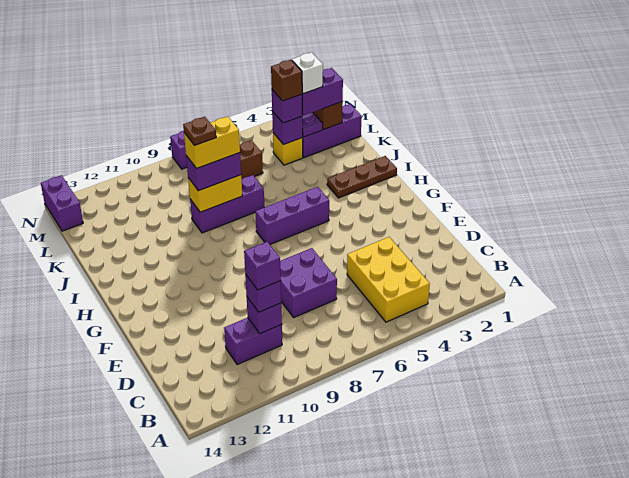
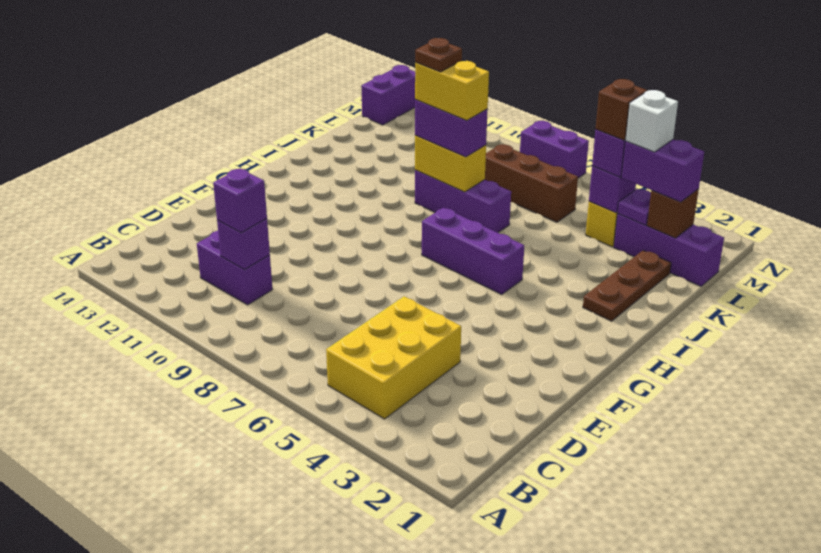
purple brick C10 level 4 -> none
purple brick D7:E8 level 1 -> none
brown plate I1:I3 level 1 -> brown plate I2:K2 level 1

